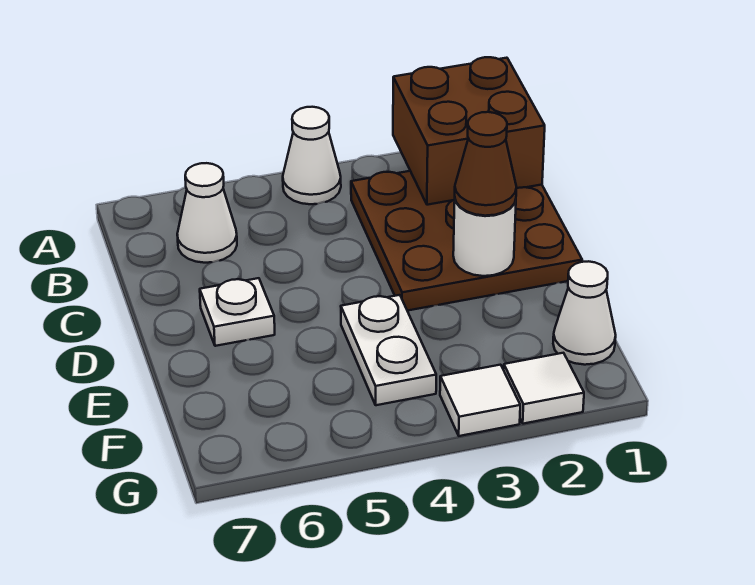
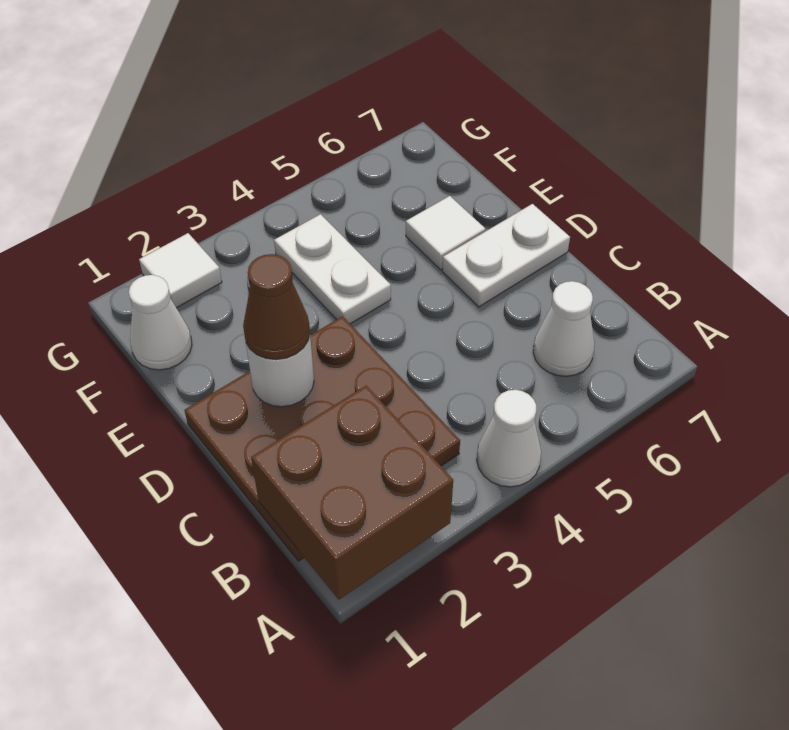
white plate D6 level 1 -> white plate D6:D7 level 1
white tile G3 level 1 -> white tile E6 level 1

